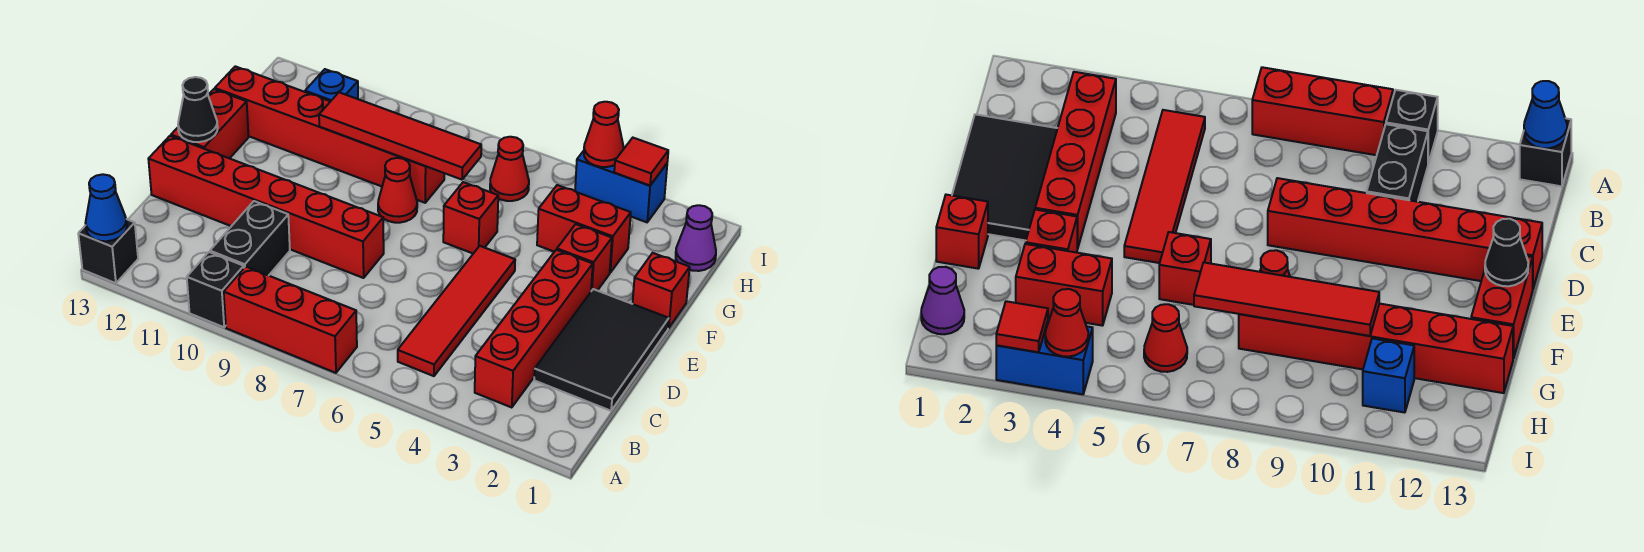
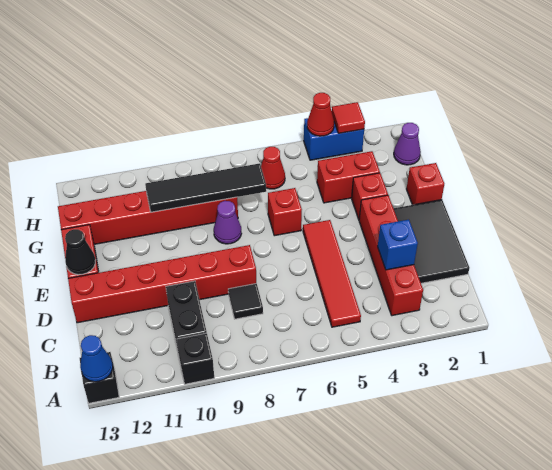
red brick A7:A9 level 1 -> none
none -> black tile C8 level 1
red cone F8 level 1 -> purple cone F8 level 1
red tile G7:G10 level 2 -> black tile G7:G10 level 2
blue brick H11 level 1 -> blue brick C3 level 2

